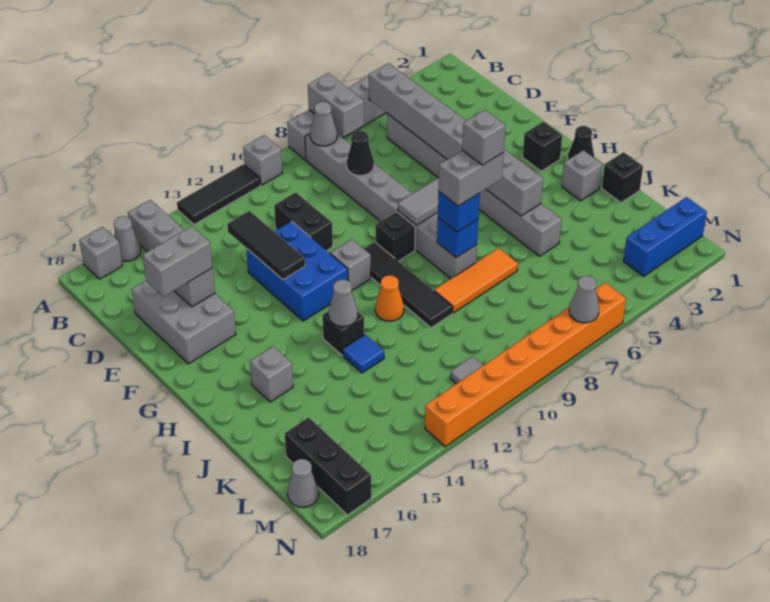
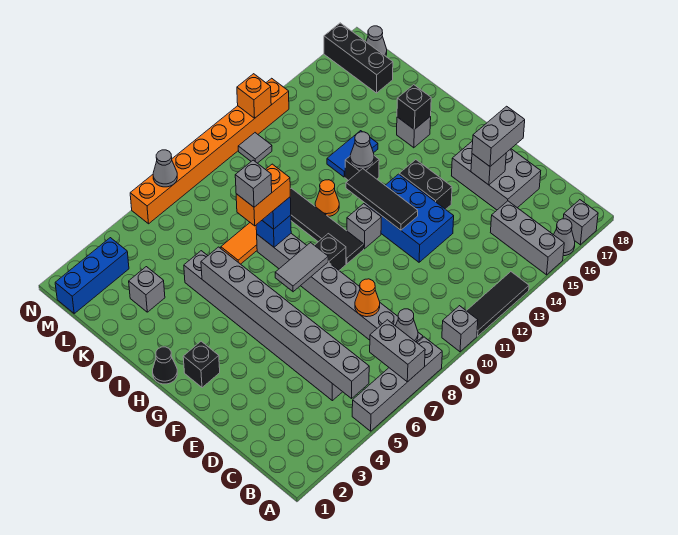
black cone D8 level 2 -> orange cone D8 level 2
black brick D11:E11 level 1 -> black brick F14:G14 level 1
black tile D13:F13 level 2 -> black tile F12:H12 level 2
grey brick I2 level 1 -> grey brick K3 level 1
grey brick I7:I8 level 4 -> orange brick I7:I8 level 4
black brick J1 level 1 -> black brick I16 level 2
blue tile J13 level 1 -> blue tile J13:J14 level 1
none -> orange brick N12 level 2

